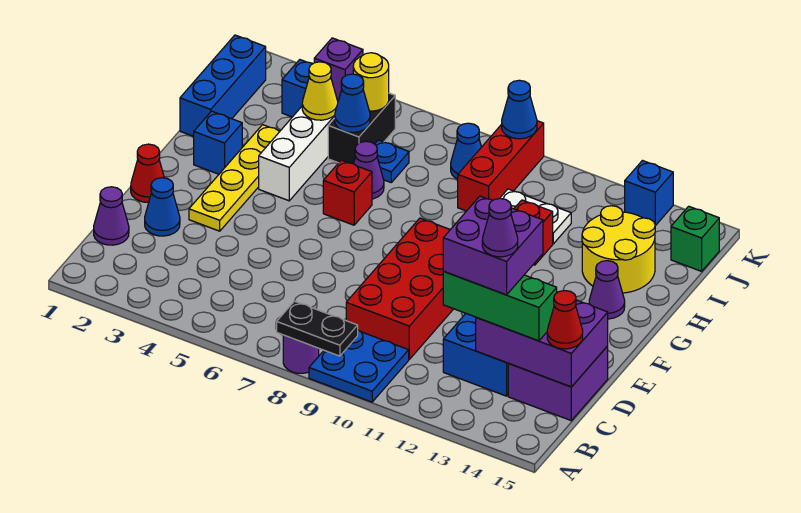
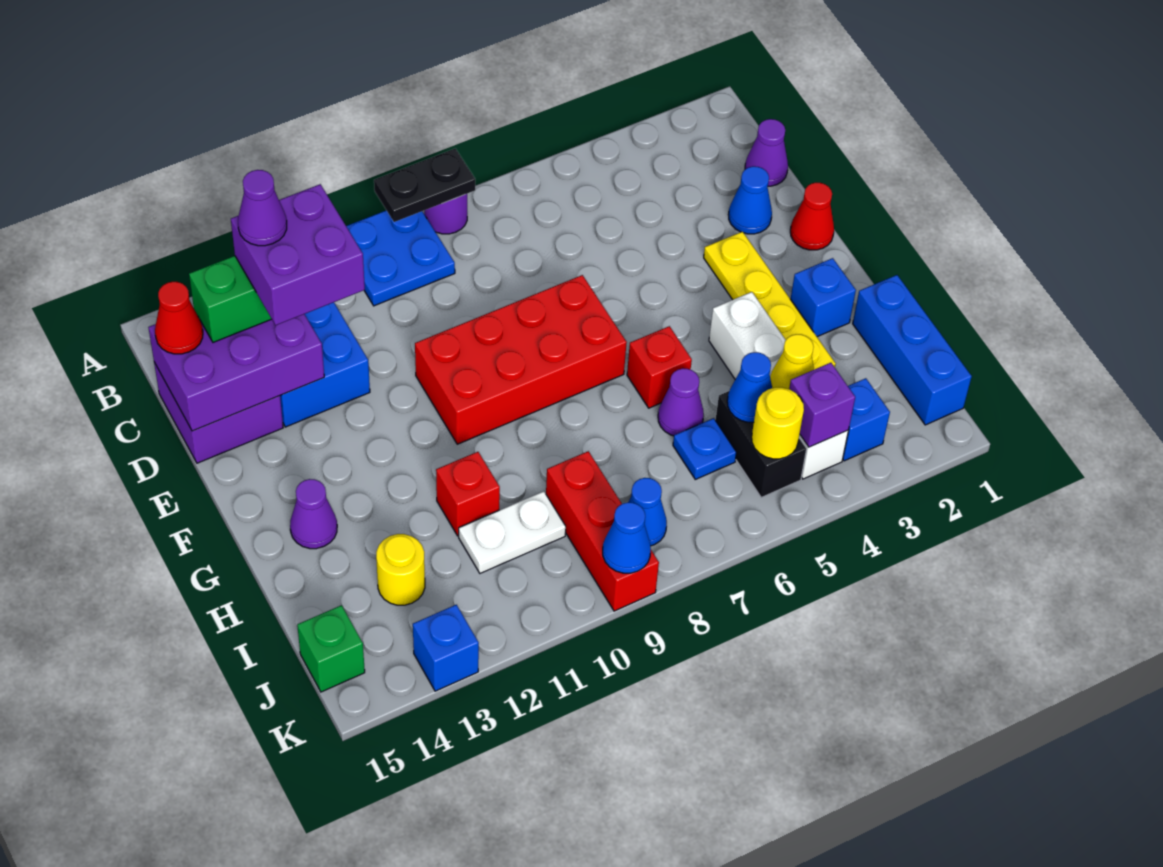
red brick C9:F10 level 1 -> red brick E7:F10 level 1
yellow round brick H13:I14 level 1 -> yellow round brick I13 level 1

